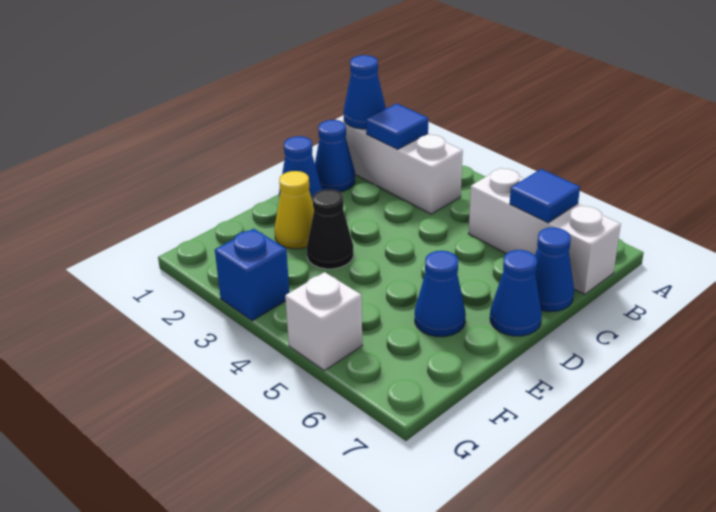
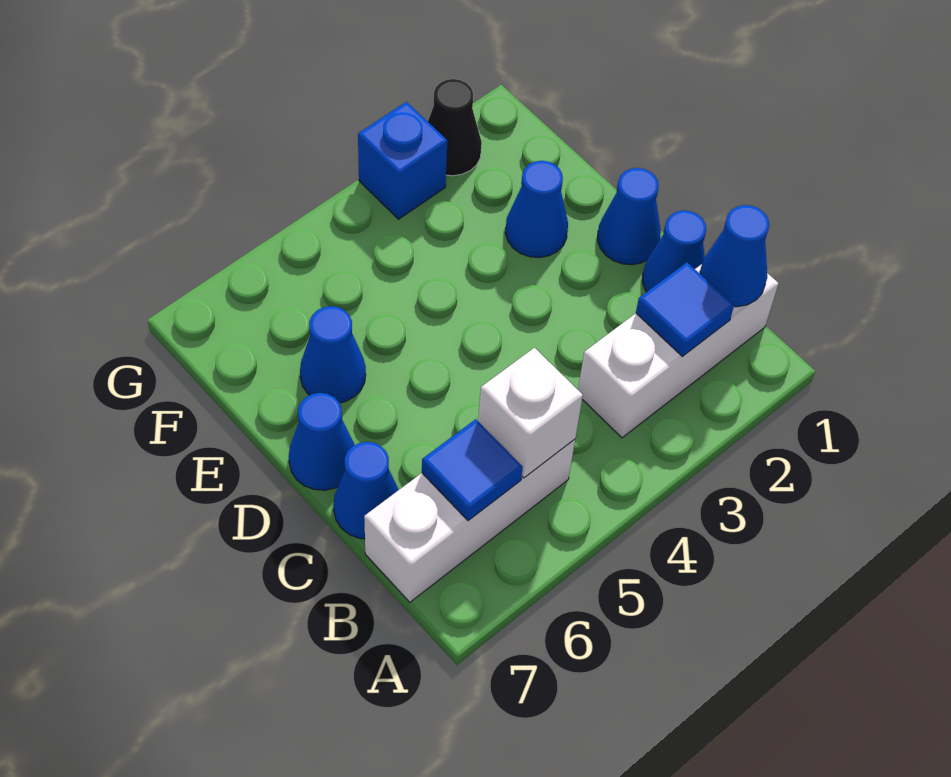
yellow cone E2 level 1 -> blue cone E2 level 1
black cone E3 level 1 -> black cone G2 level 1
white brick G5 level 1 -> white brick B5 level 2

